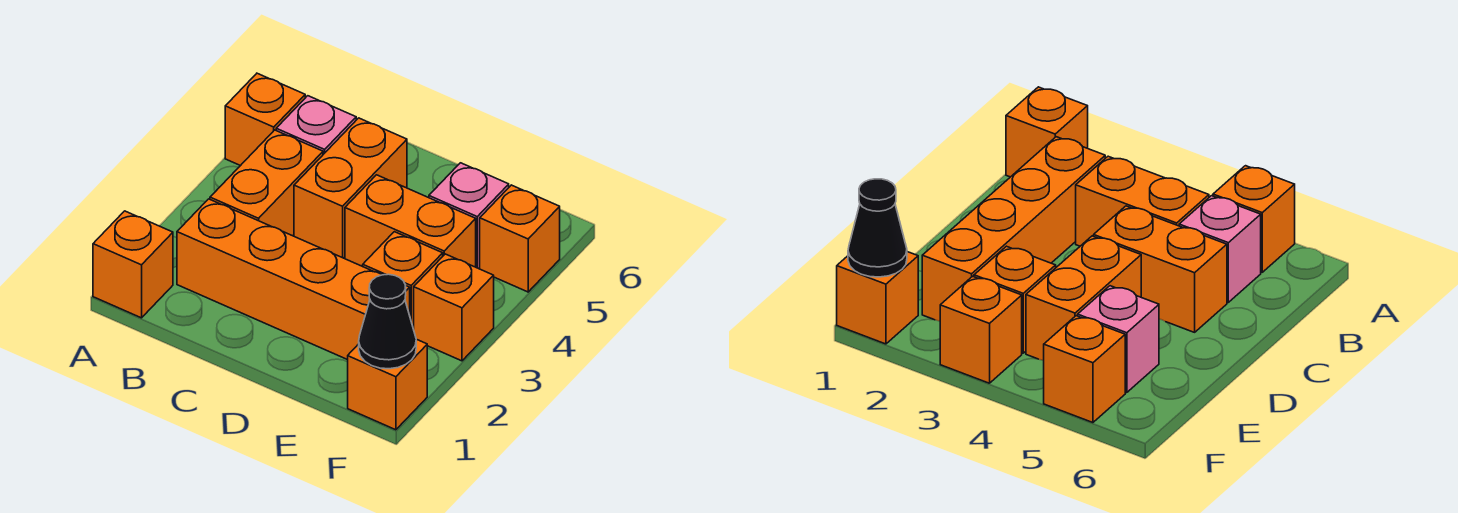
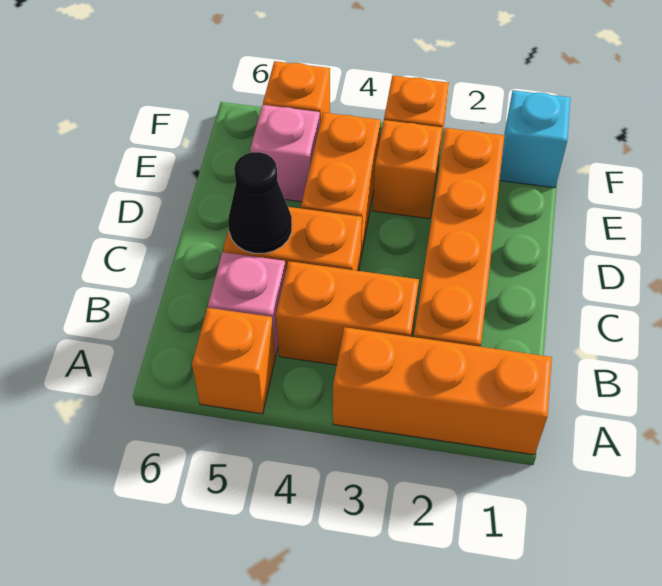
orange brick A1 level 1 -> orange brick A1:A3 level 1
orange brick F1 level 1 -> cyan brick F1 level 1
black cone F1 level 2 -> black cone C5 level 2

